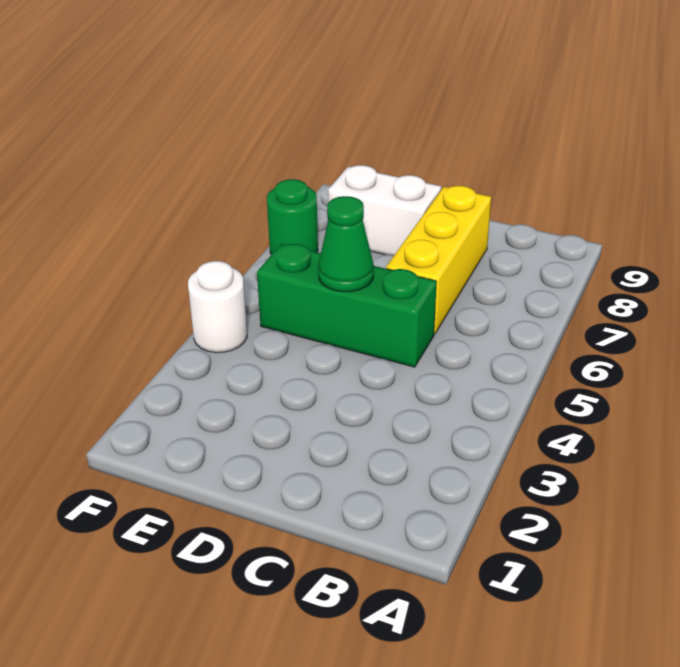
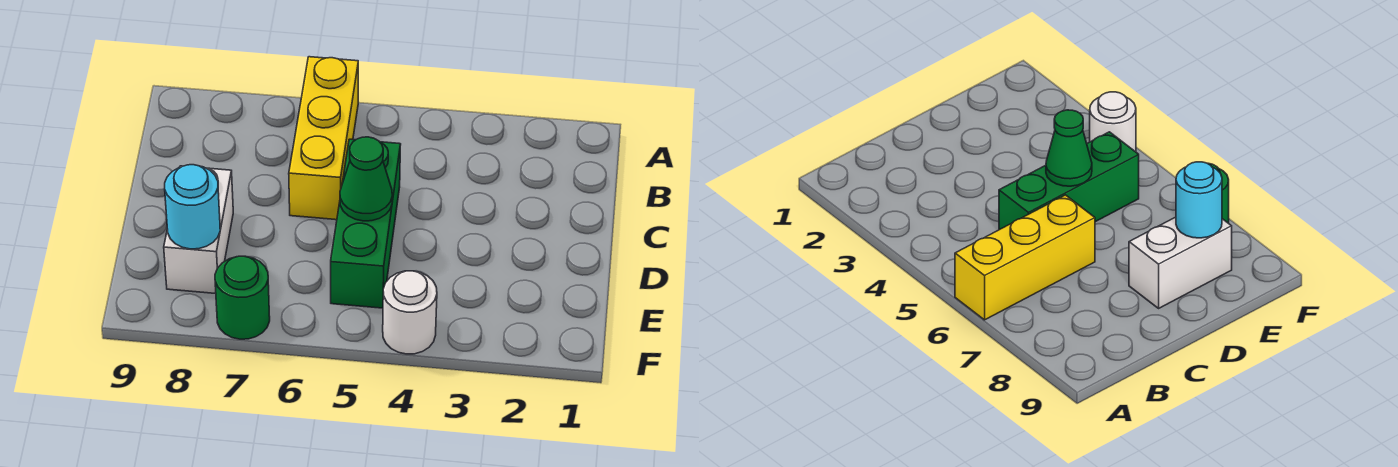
yellow brick C6:C8 level 1 -> yellow brick A6:C6 level 1
none -> cyan round brick E8 level 2

